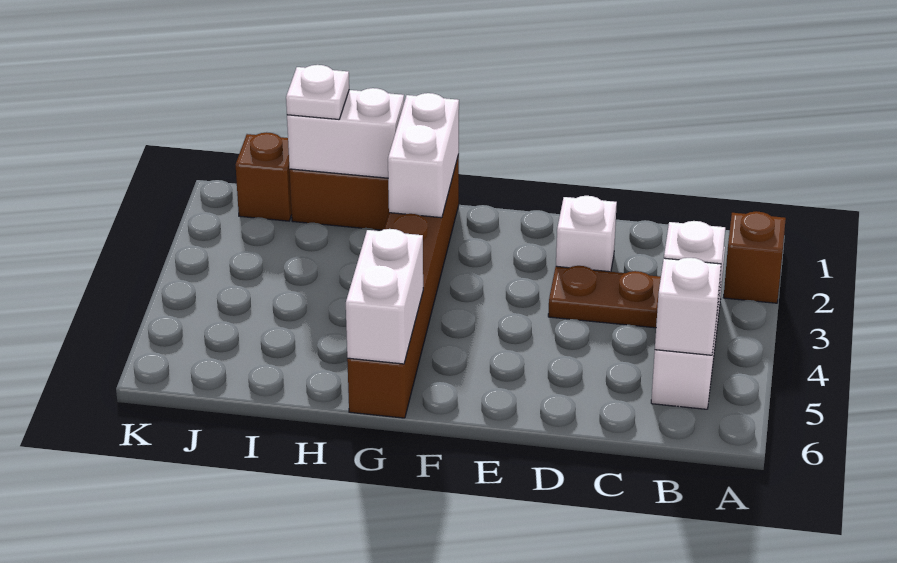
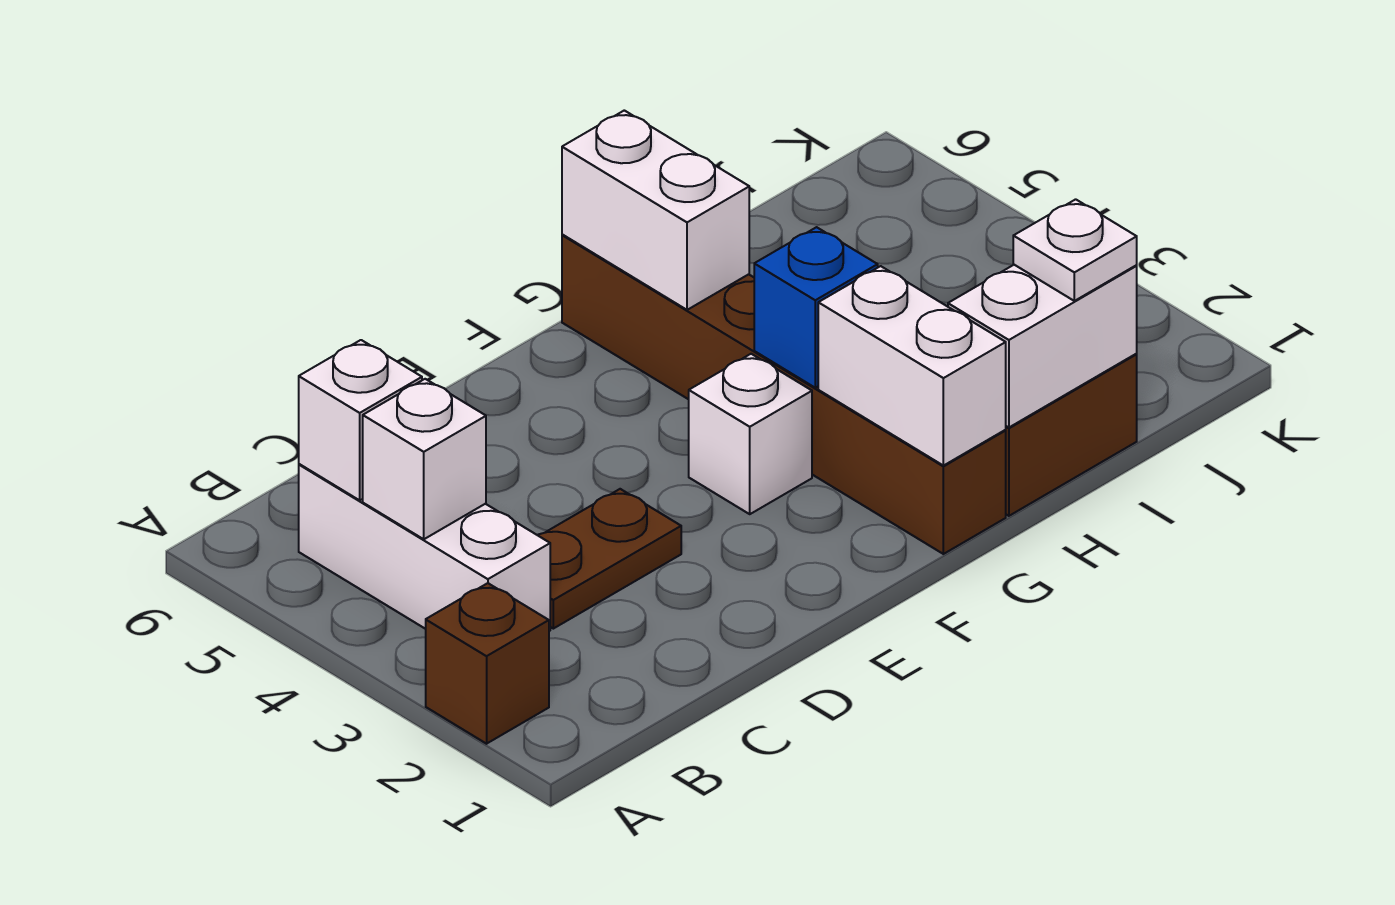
white brick D2 level 1 -> white brick F3 level 1
none -> blue brick G3 level 2
brown brick J1 level 1 -> none

